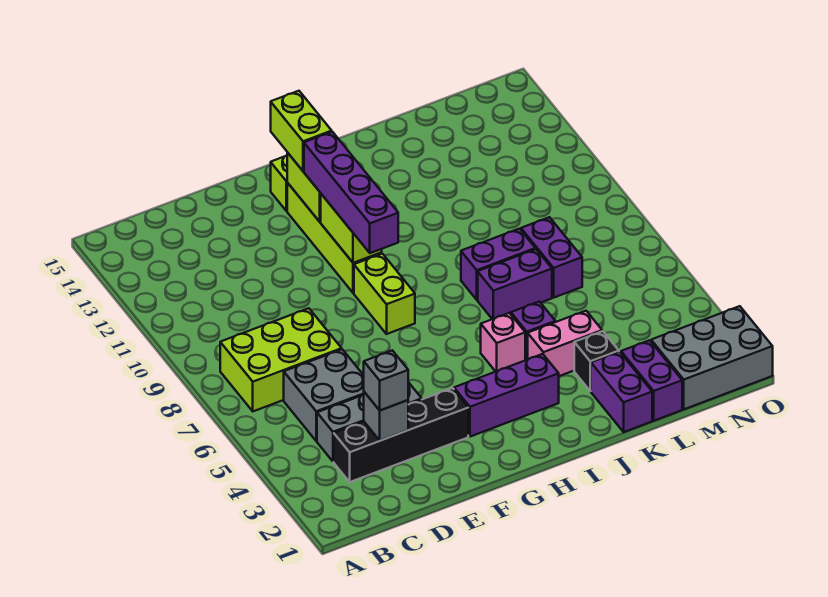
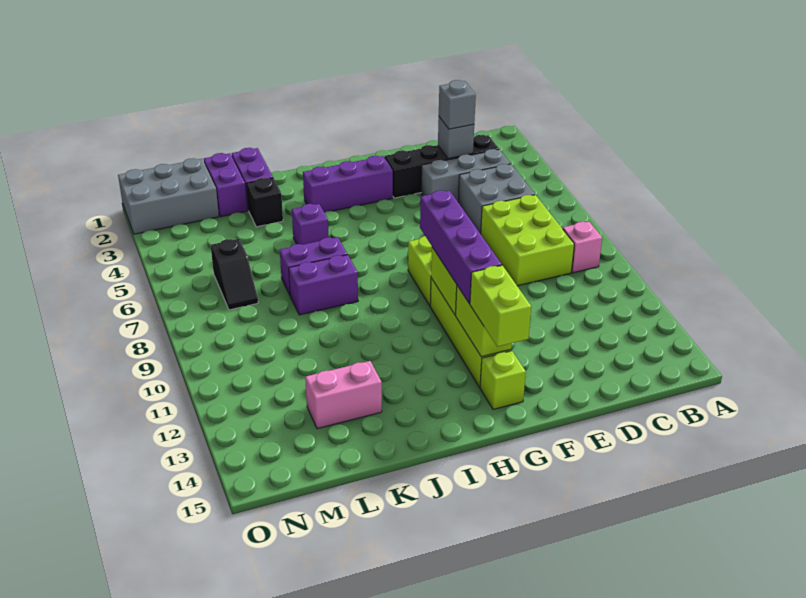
lime brick B7:D8 level 1 -> lime brick C7:D9 level 1
pink brick I5 level 1 -> pink brick B9 level 1
pink brick J4:K4 level 1 -> pink brick K13:L13 level 1
purple brick L7:L8 level 1 -> none
none -> black slope M6:M7 level 1 top 6

